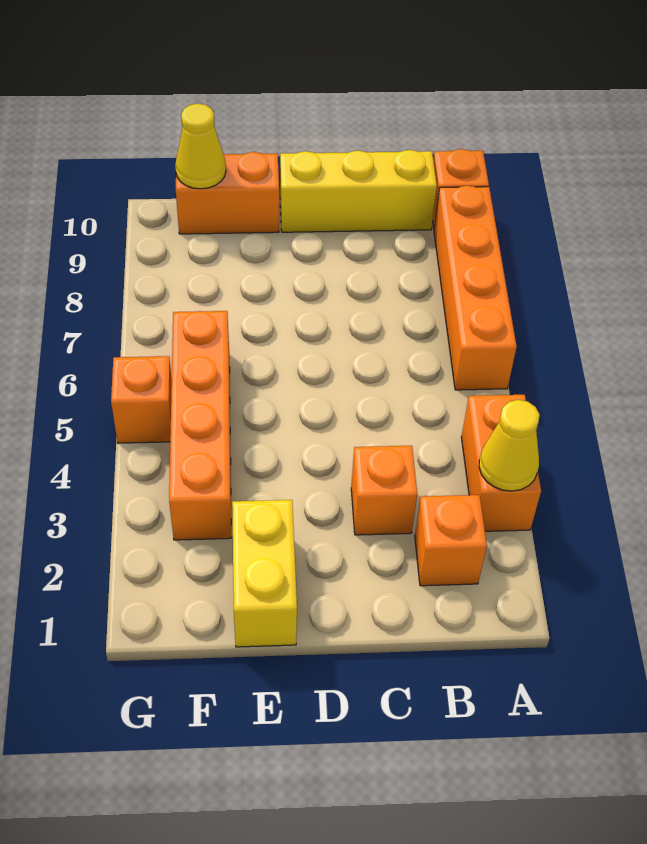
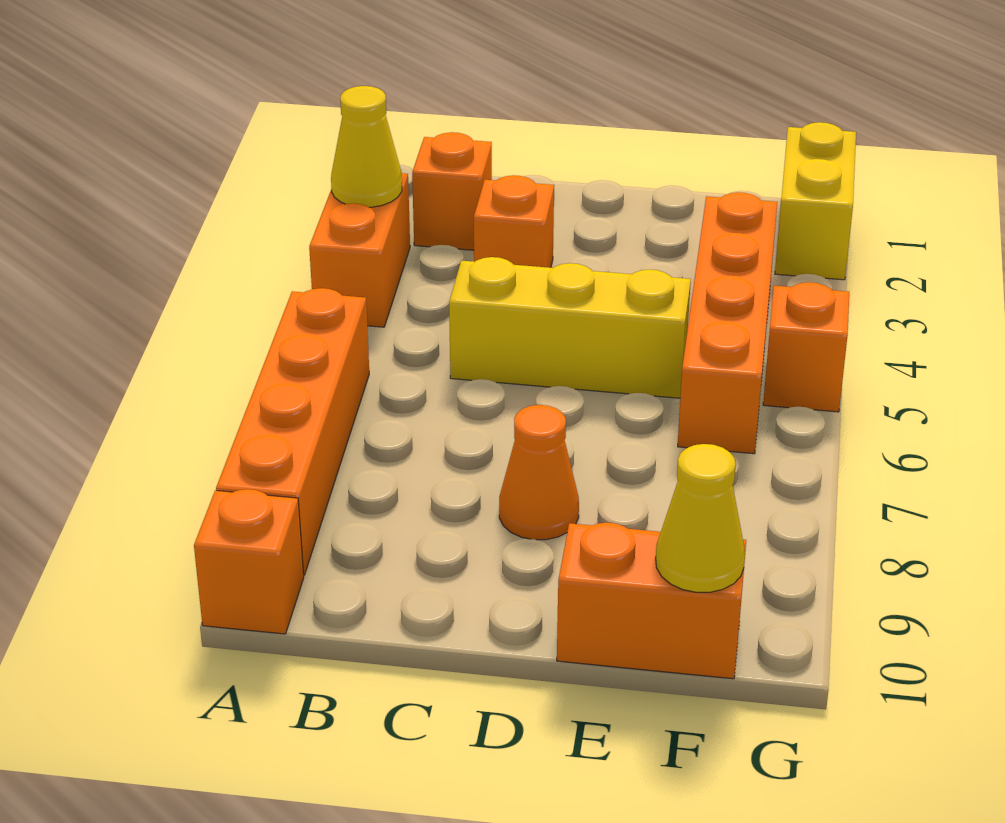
yellow brick B10:D10 level 1 -> yellow brick C5:E5 level 1
none -> orange cone D8 level 1
yellow brick E1:E2 level 1 -> yellow brick G1:G2 level 1

